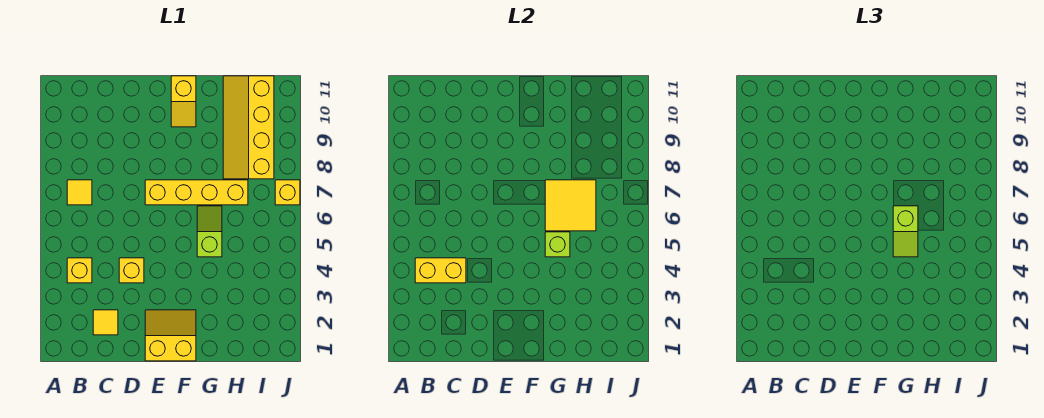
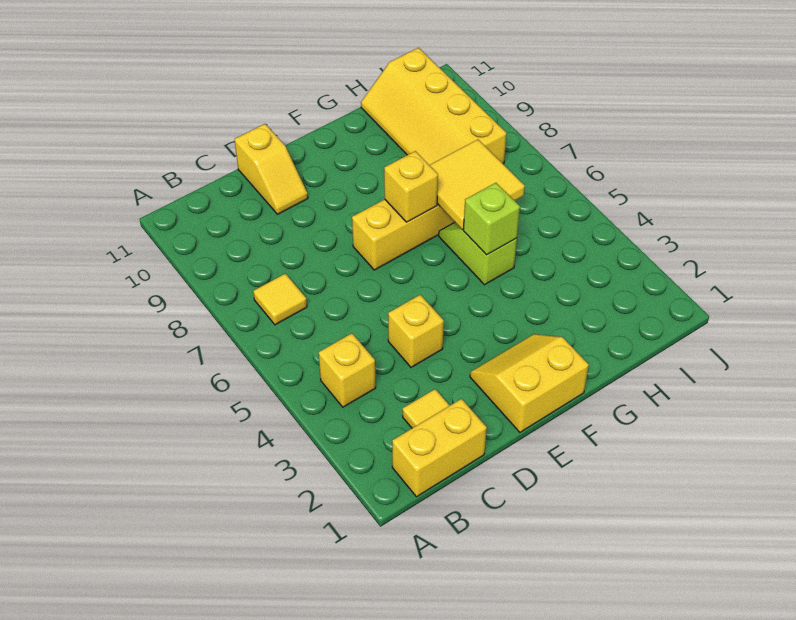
yellow brick B4:C4 level 2 -> yellow brick B1:C1 level 1
yellow slope F10:F11 level 1 top 11 -> yellow slope D10:D11 level 1 top 11
lime slope G5:G6 level 3 top 6 -> none
yellow brick J7 level 1 -> yellow brick F7 level 2

